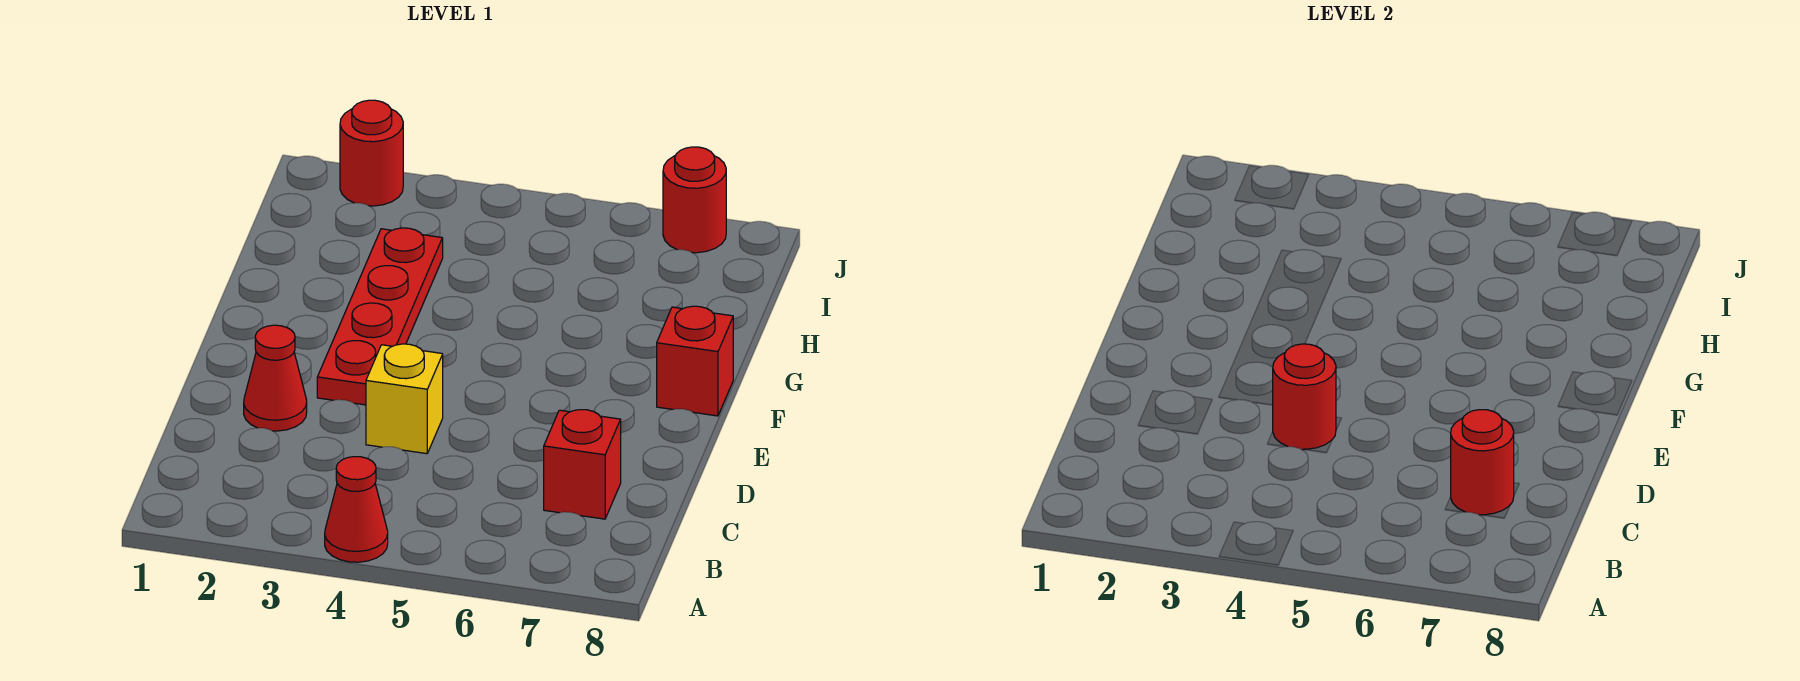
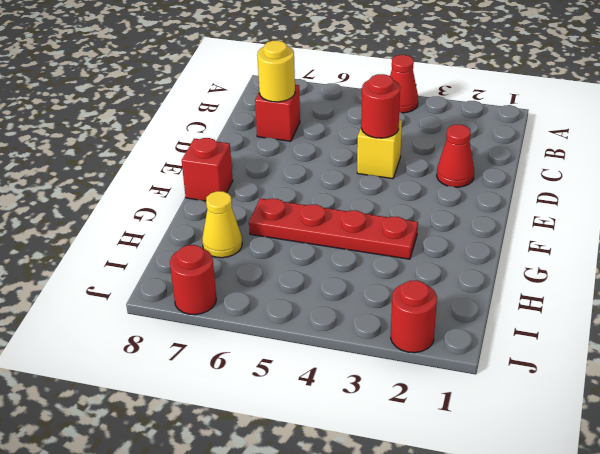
red round brick C7 level 2 -> yellow round brick C7 level 2
red plate E3:H3 level 1 -> red plate G3:G6 level 1
none -> yellow cone H7 level 1

